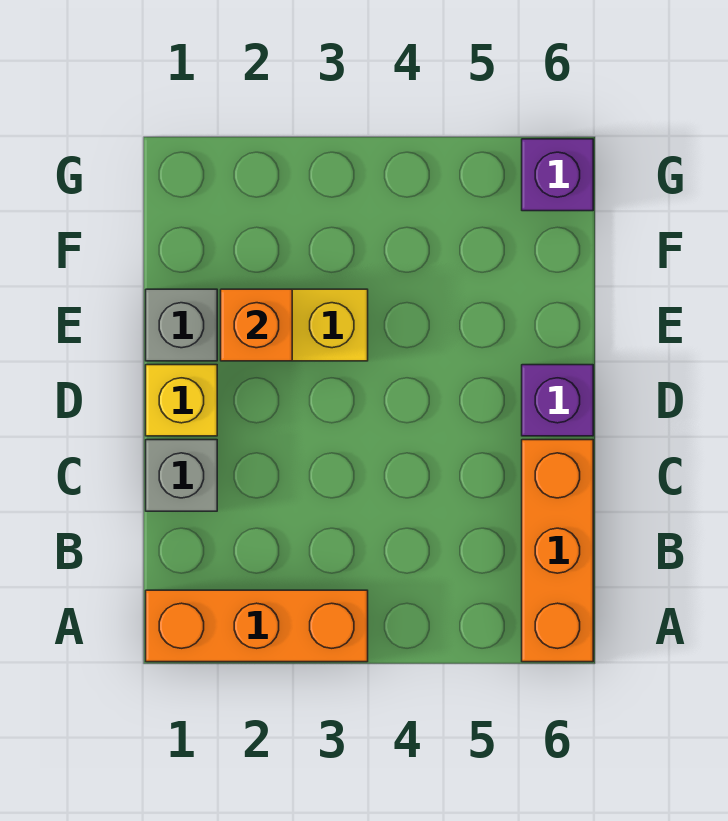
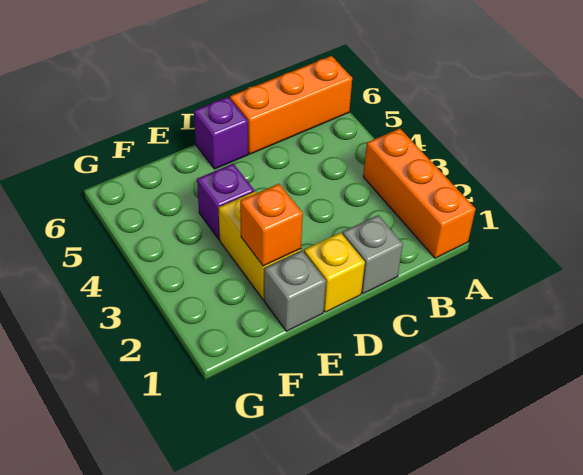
purple brick G6 level 1 -> purple brick E4 level 1

